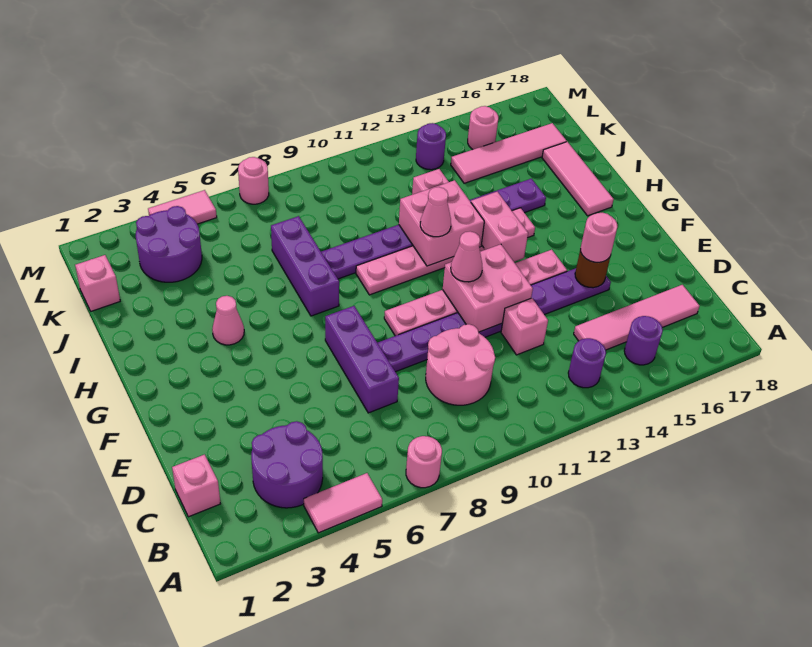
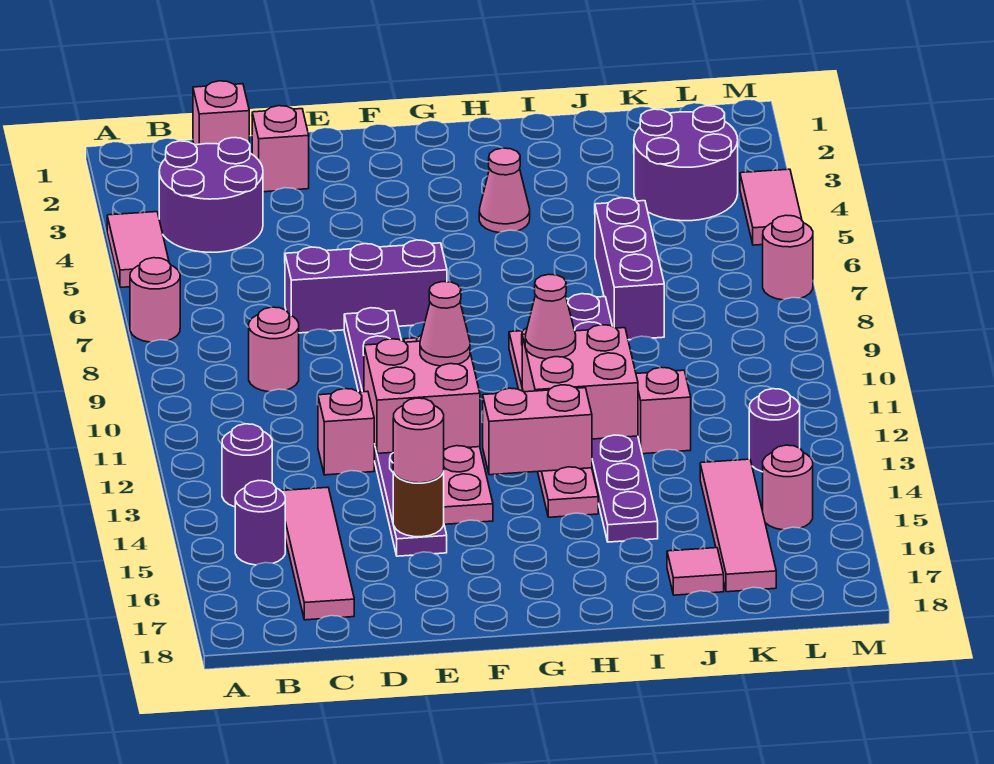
pink round brick C9:D10 level 1 -> pink round brick C9 level 1
purple brick H7:J7 level 1 -> purple brick J6:J8 level 1
pink tile H17:J17 level 1 -> pink tile J17 level 1
pink brick K1 level 1 -> pink brick D2 level 1

